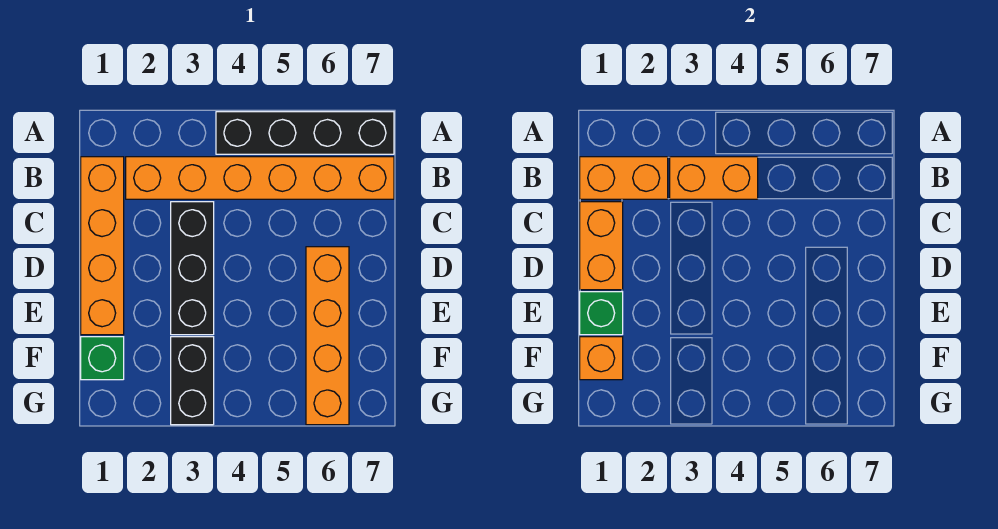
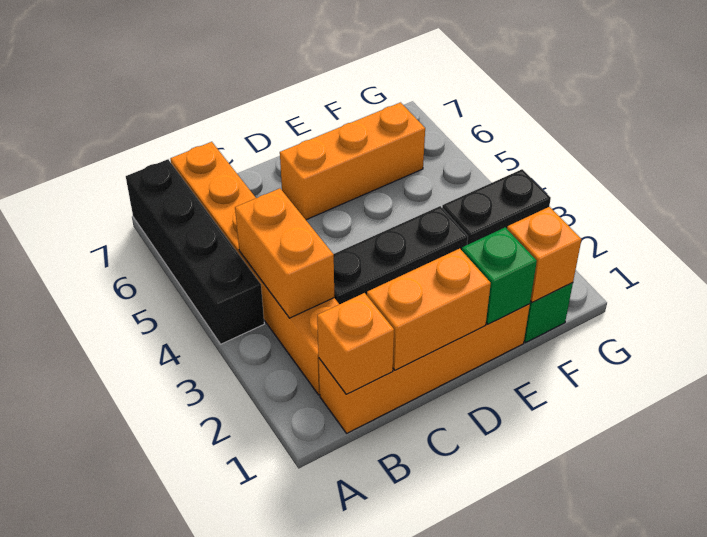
orange brick B1:B2 level 2 -> orange brick B1 level 2
orange brick D6:G6 level 1 -> orange brick D6:F6 level 1

